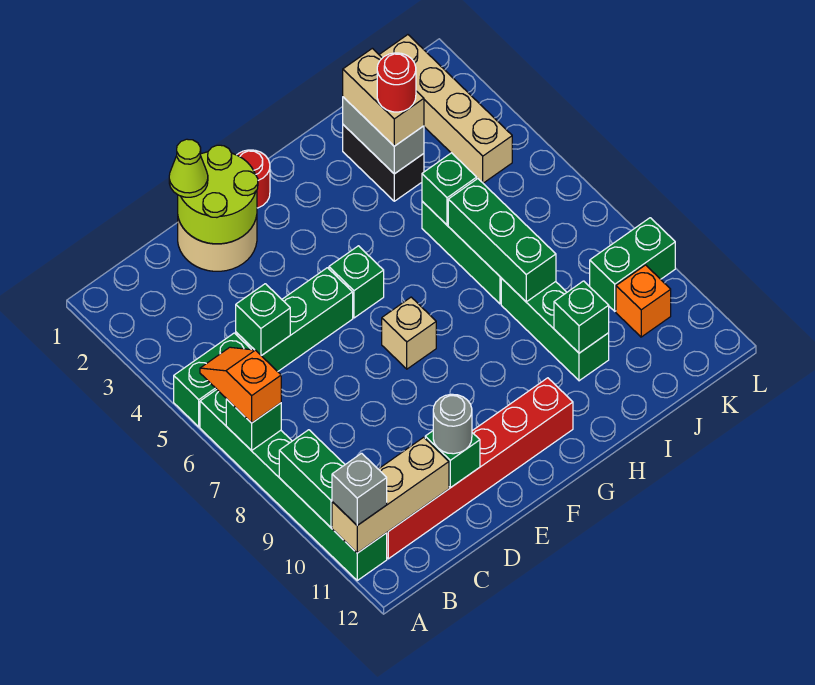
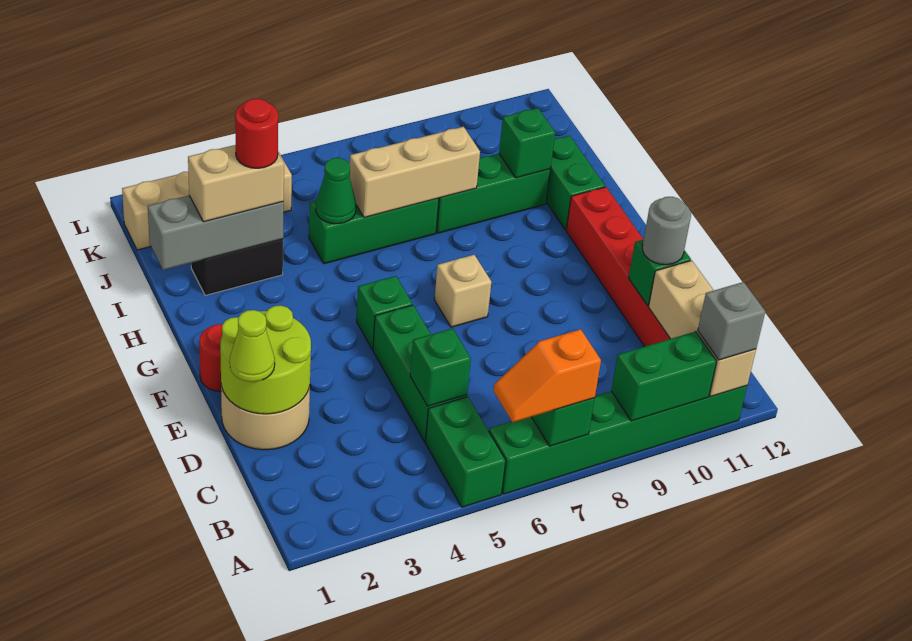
grey brick I2:I3 level 2 -> grey brick I1:I3 level 2
green brick I5 level 2 -> green cone I5 level 2
green brick I6:I8 level 2 -> tan brick I6:I8 level 2
green brick K9:L9 level 1 -> green brick H11:I11 level 1
orange brick K10 level 1 -> none

